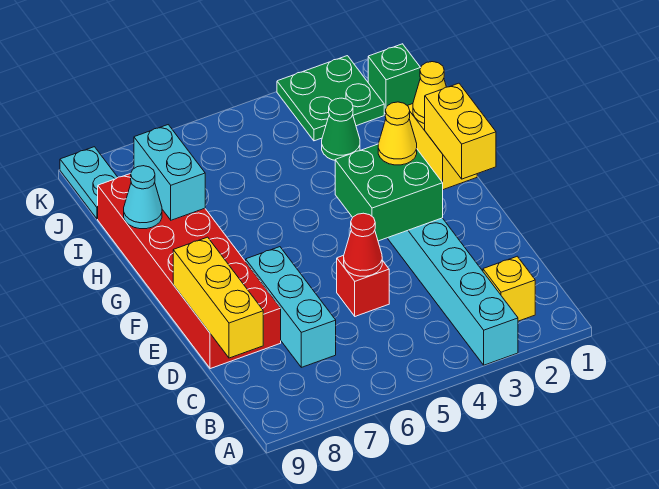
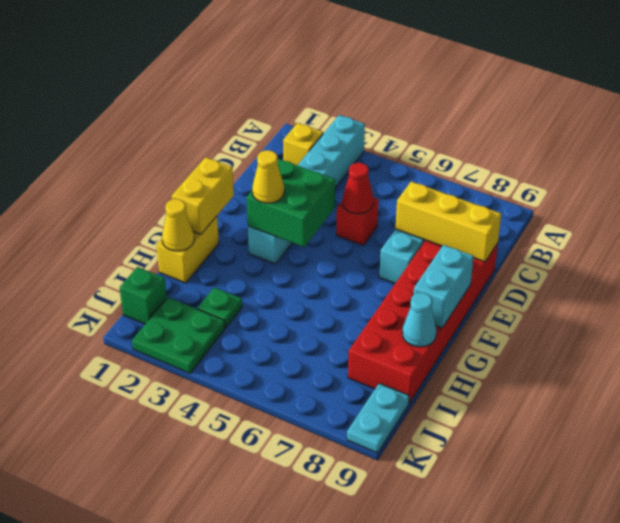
yellow brick C9:E9 level 2 -> yellow brick D7:D9 level 2
cyan brick H8:I8 level 2 -> cyan brick F9:G9 level 2
green cone I3 level 1 -> green plate I3 level 1

